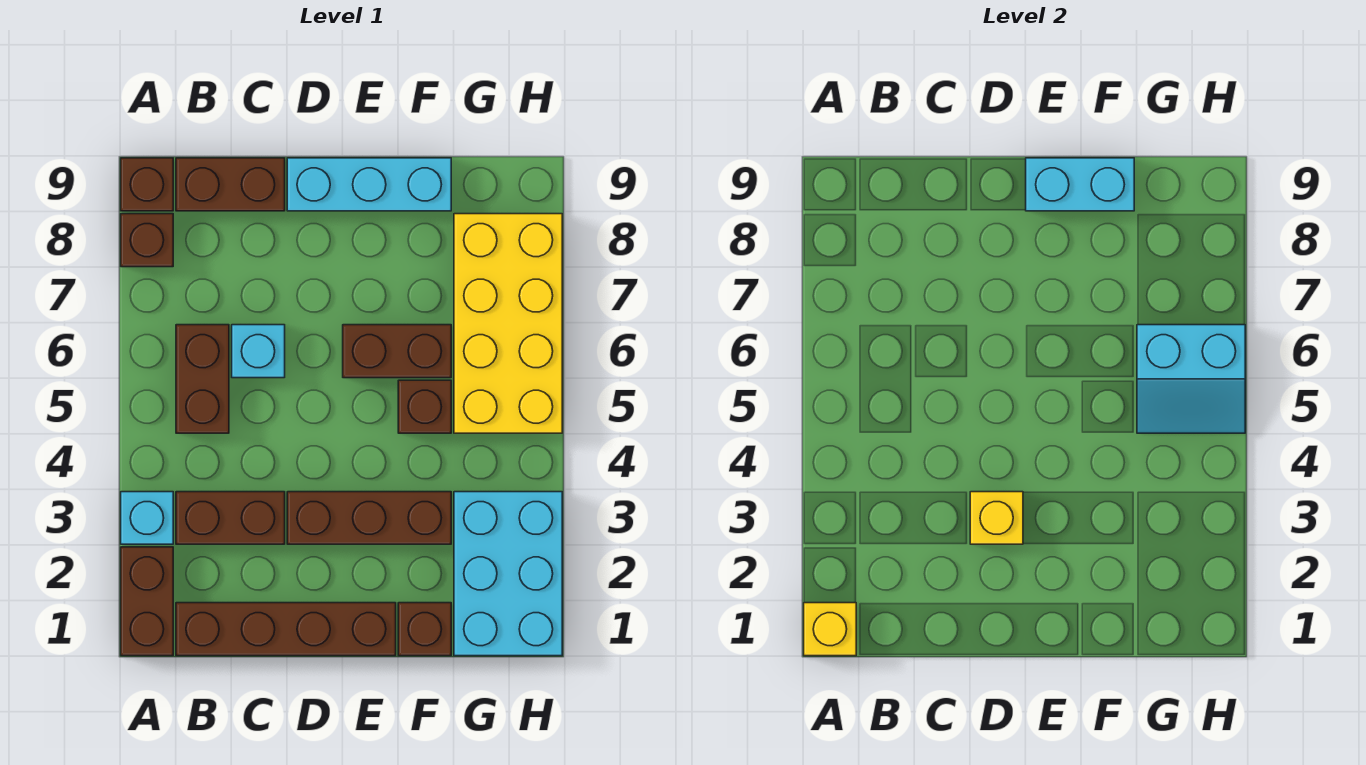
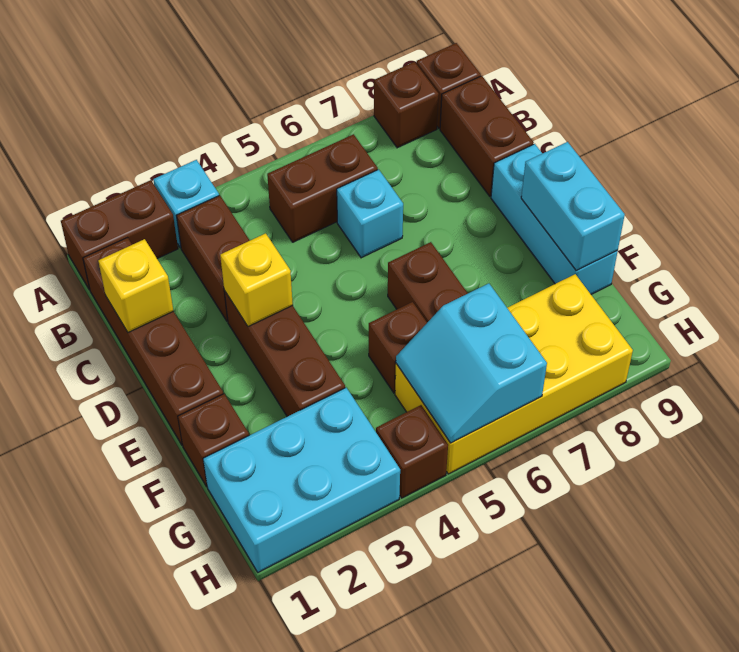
yellow brick A1 level 2 -> yellow brick C1 level 2
none -> brown brick H4 level 1

